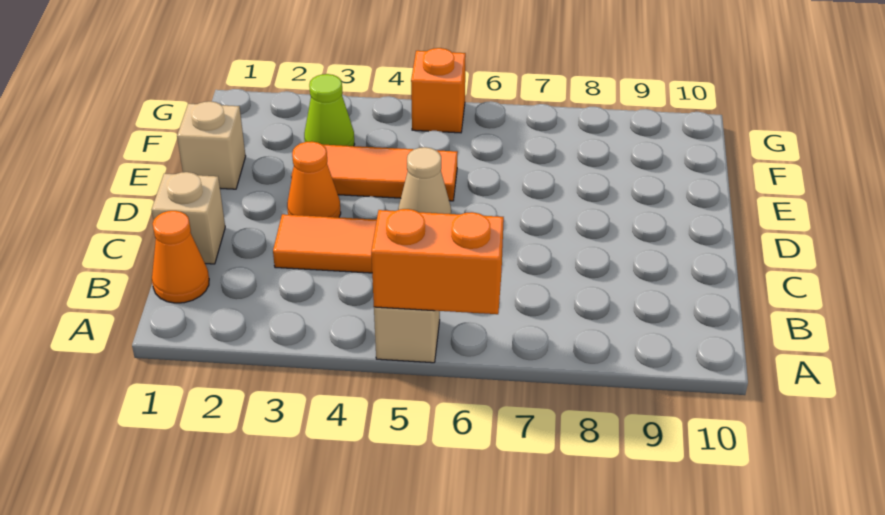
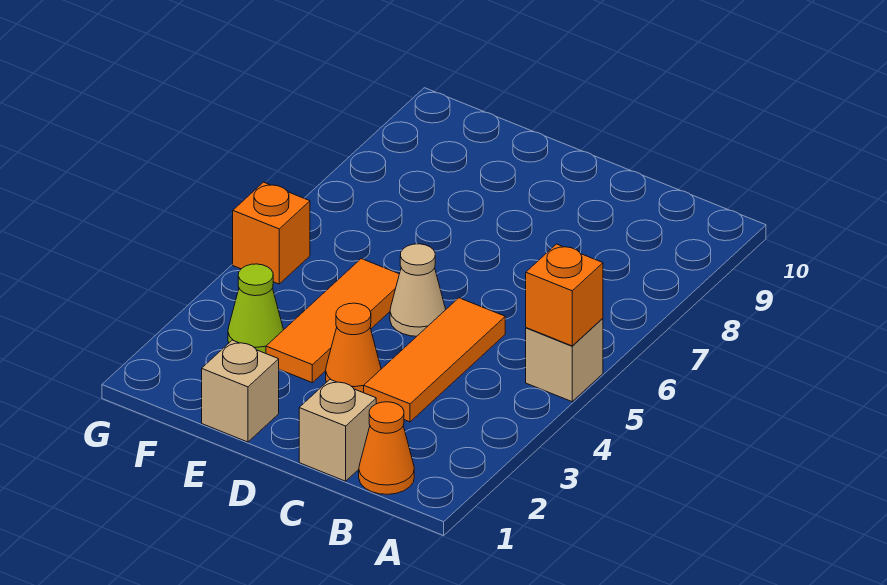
orange brick A5:A6 level 2 -> orange brick A5 level 2

